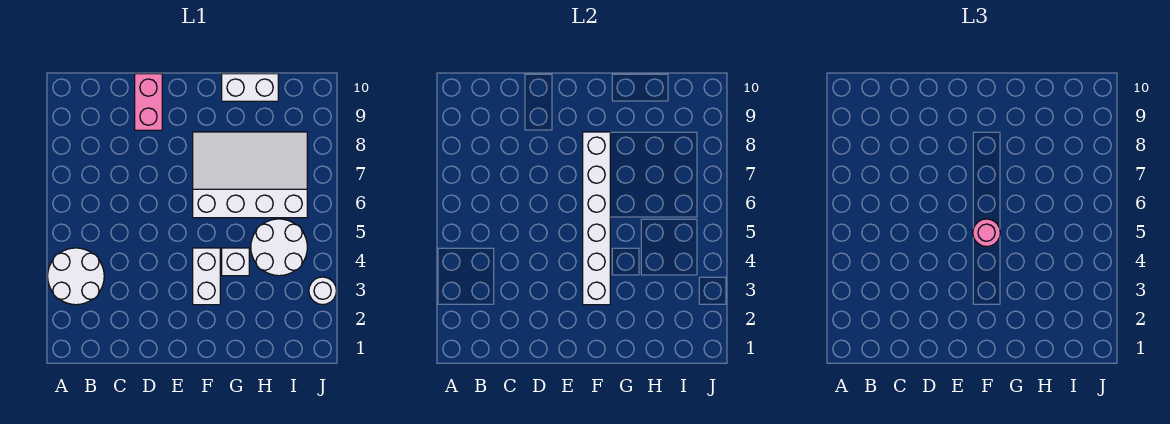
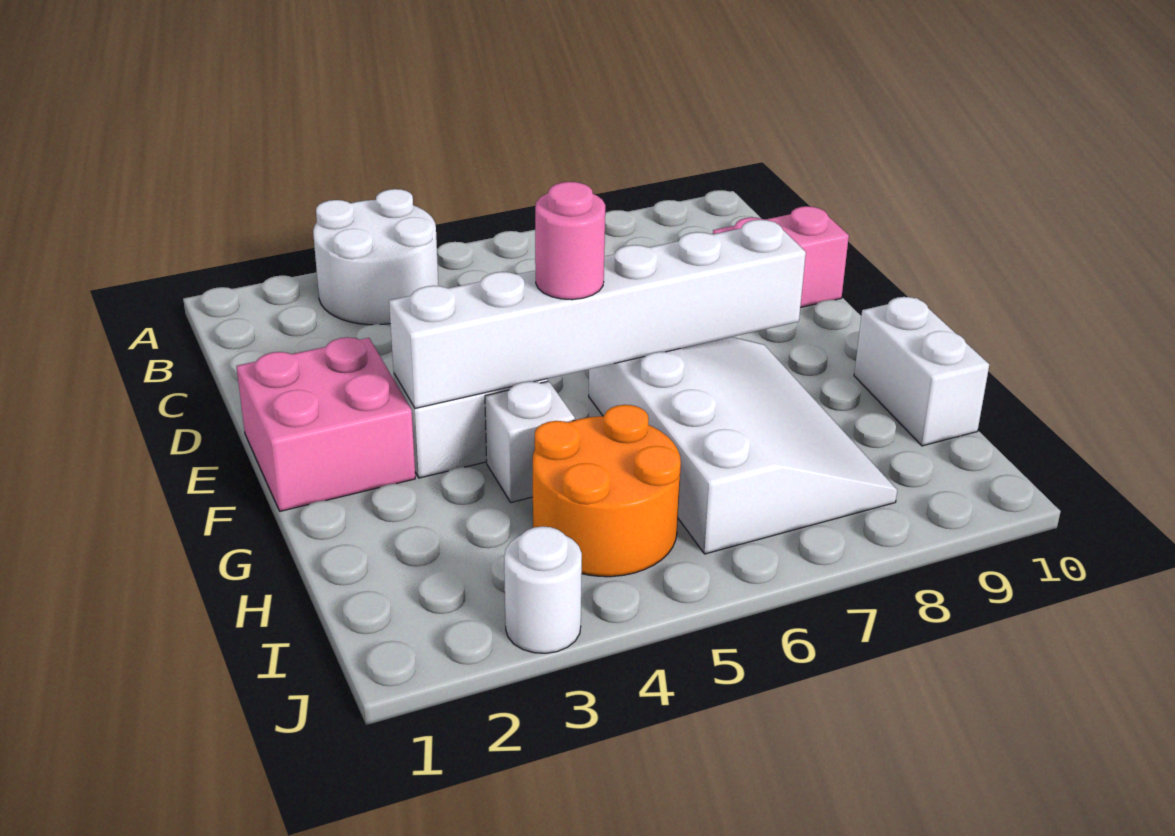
none -> pink brick E1:F2 level 1
white round brick H4:I5 level 1 -> orange round brick H4:I5 level 1

